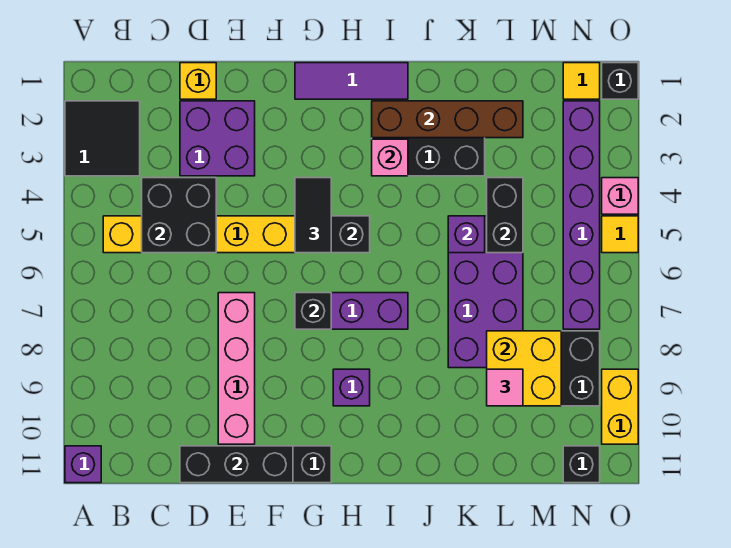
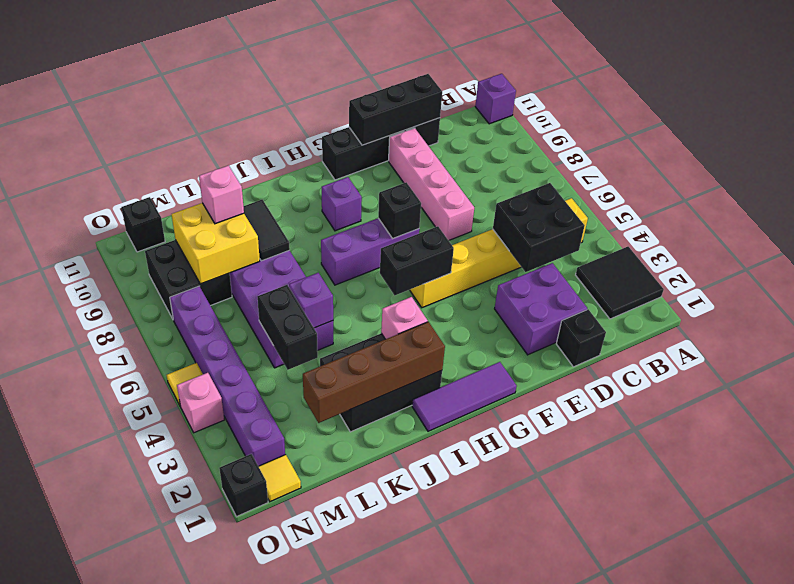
yellow brick D1 level 1 -> black brick D1 level 1
black tile G4:G5 level 3 -> black tile K8:K9 level 2
pink tile L9 level 3 -> pink brick L9 level 3
yellow brick O9:O10 level 1 -> none

